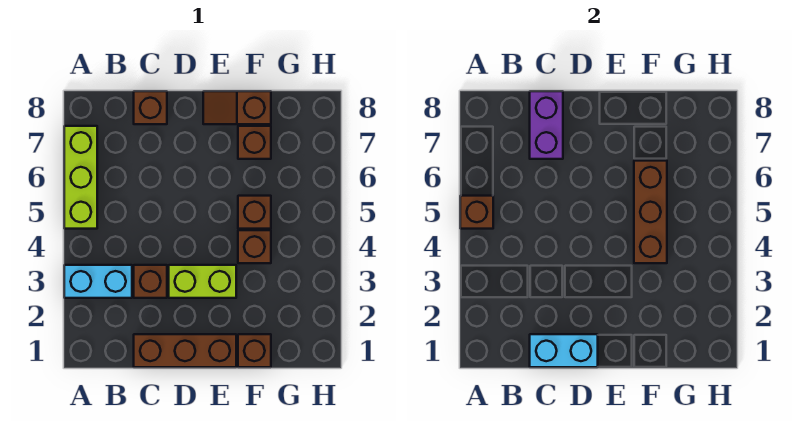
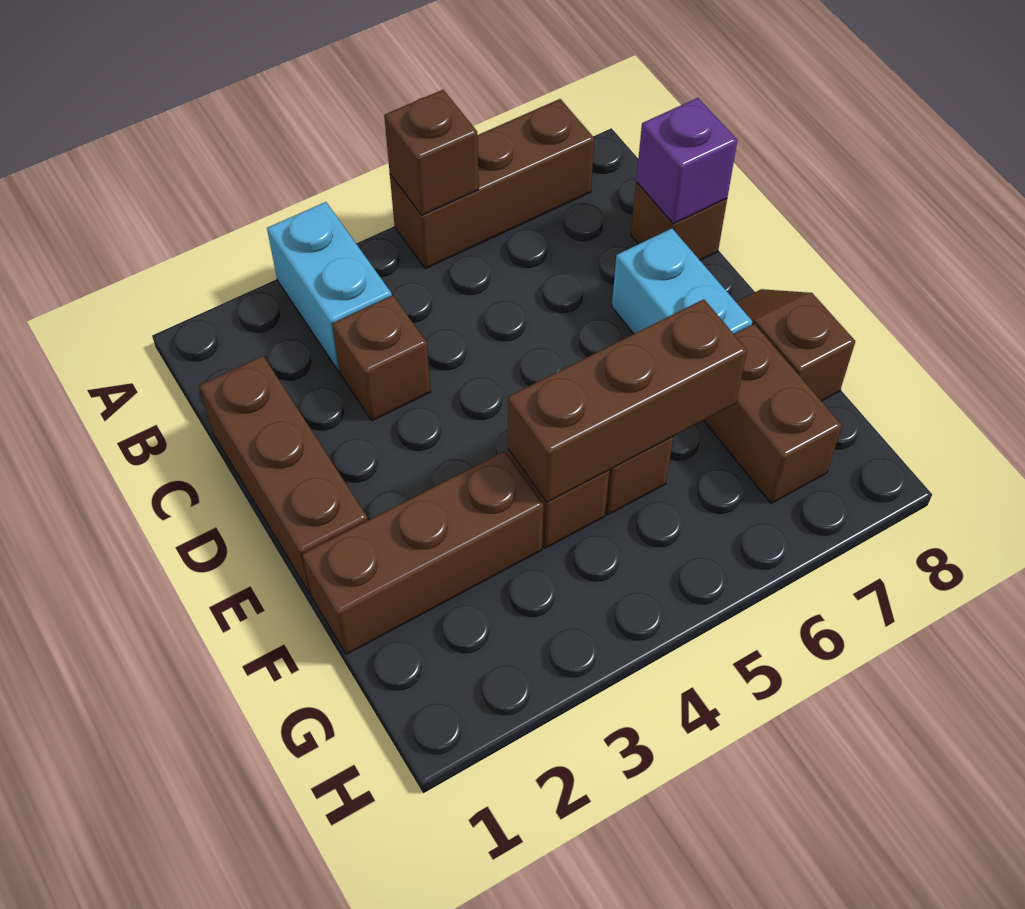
lime brick A5:A7 level 1 -> brown brick A5:A7 level 1
cyan brick C1:D1 level 2 -> cyan brick D7:E7 level 1
purple brick C7:C8 level 2 -> purple brick C8 level 2
lime brick D3:E3 level 1 -> none
brown brick F1 level 1 -> brown brick F1:F3 level 1
brown brick F7 level 1 -> brown brick F7:G7 level 1

